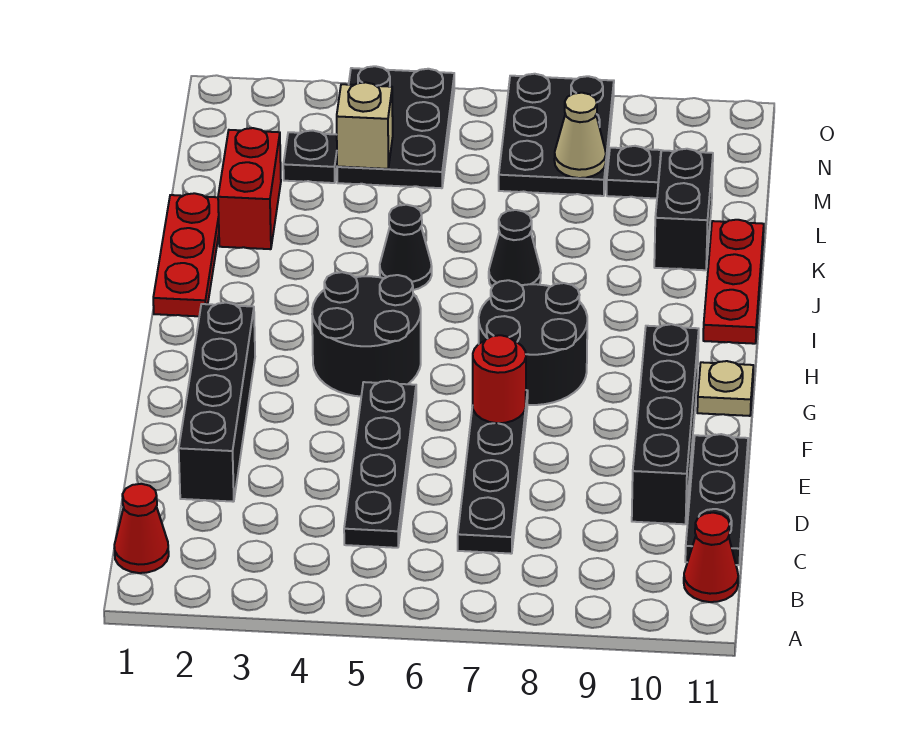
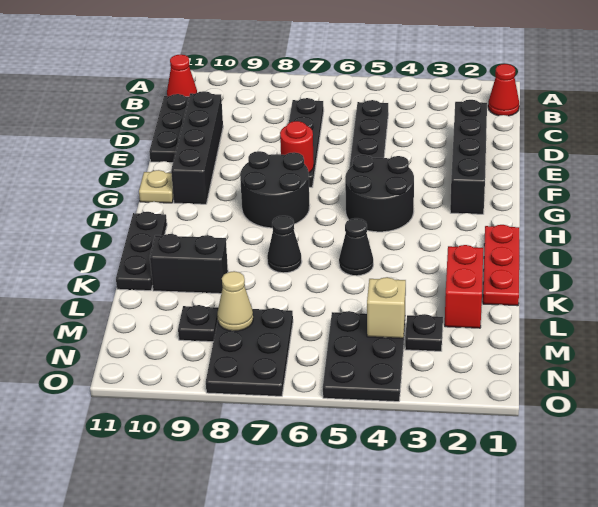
red plate I11:K11 level 1 -> black plate I11:K11 level 1
black brick K10:L10 level 1 -> black brick K9:K10 level 1

